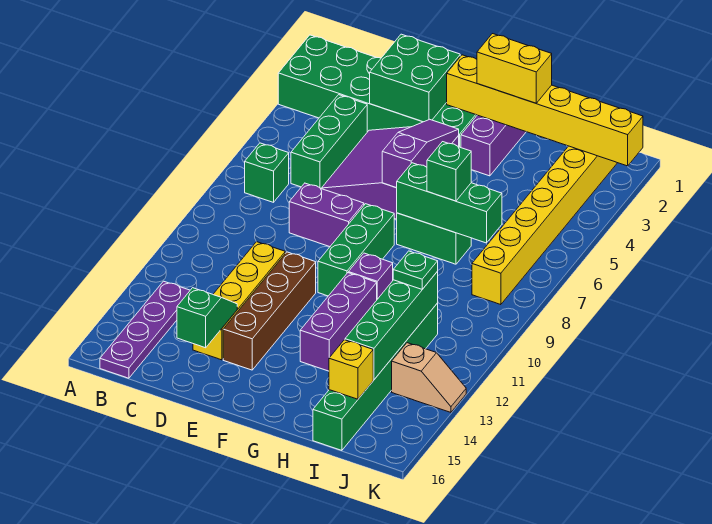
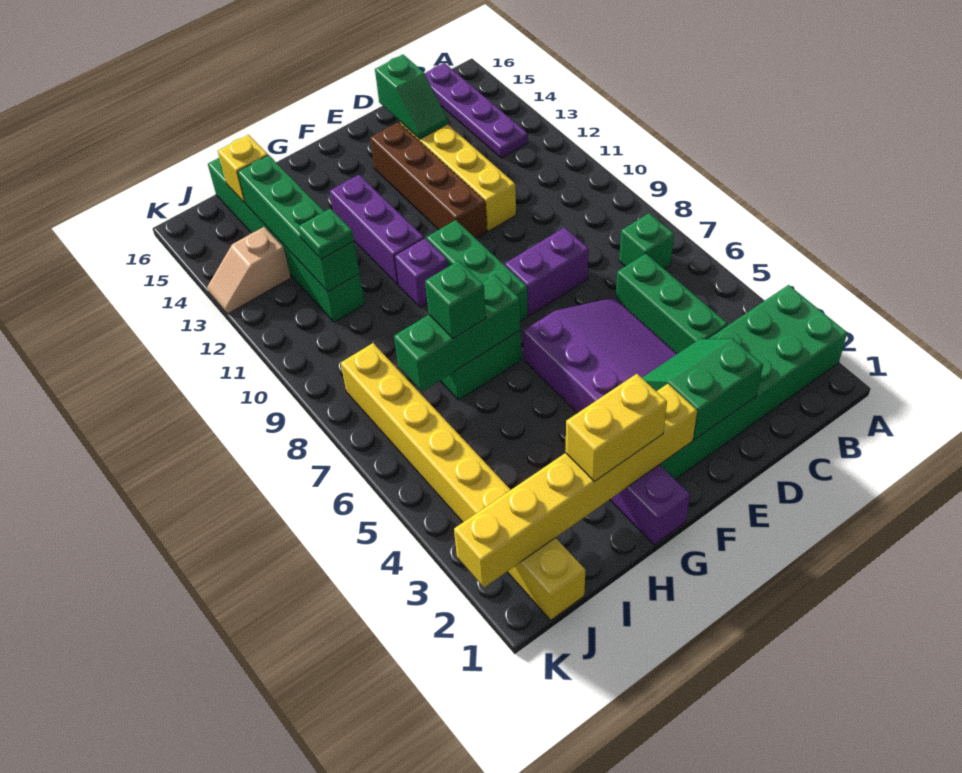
green brick D2:E3 level 2 -> green slope D2:E3 level 2 top 2
purple slope F4:F6 level 2 top 6 -> none

